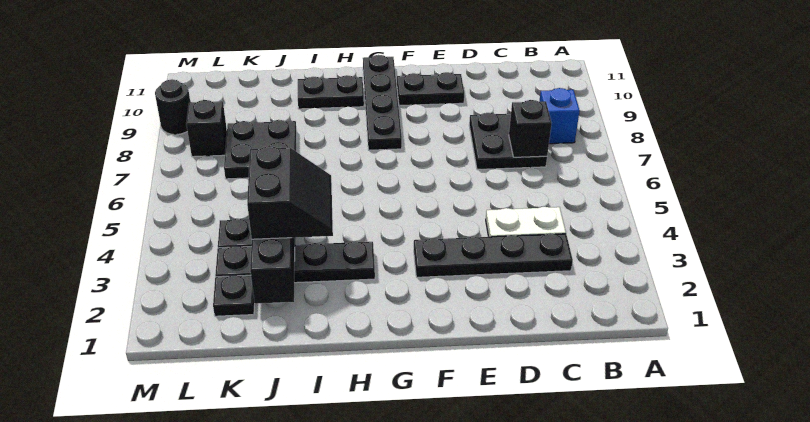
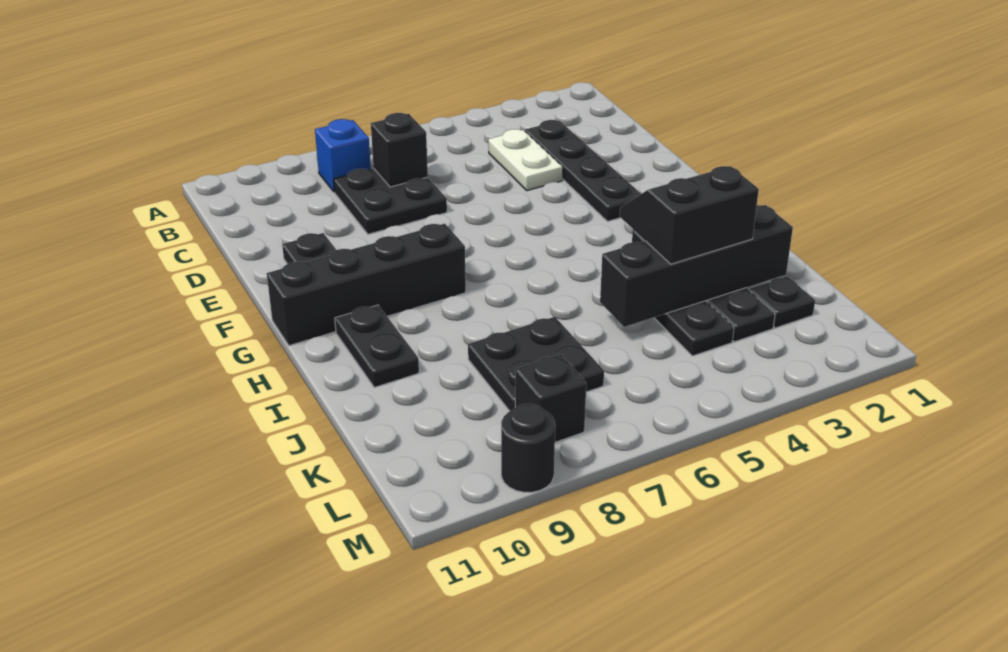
black plate G8:G11 level 1 -> black brick G8:G11 level 1

